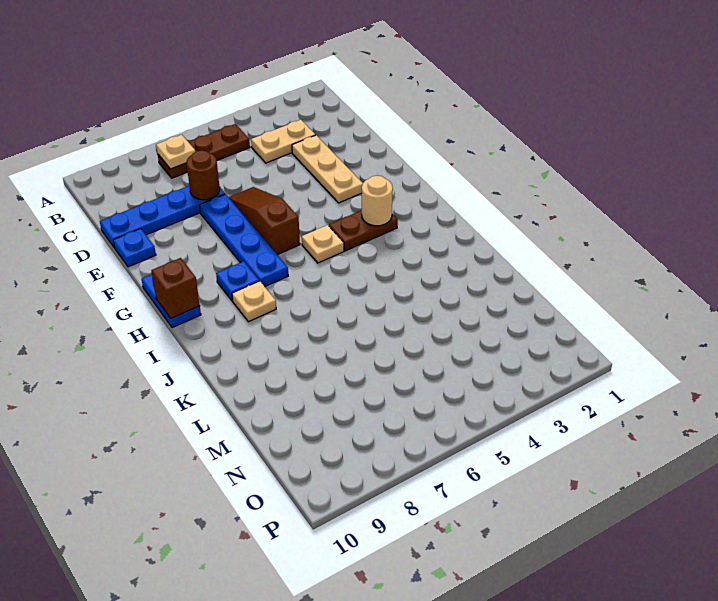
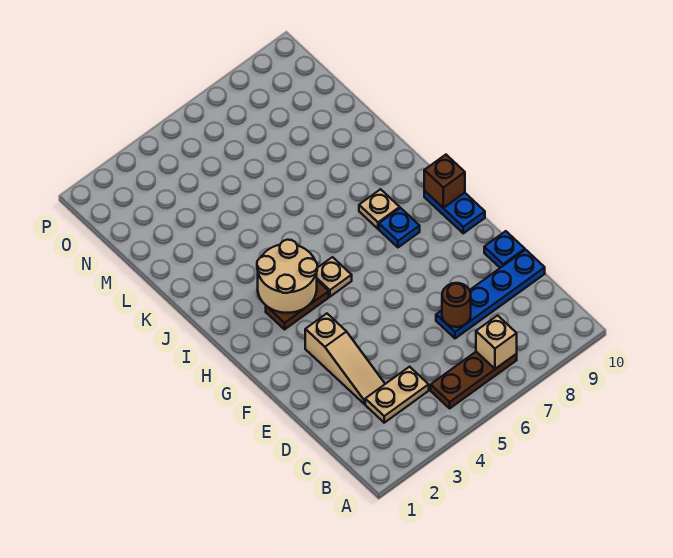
tan plate B7 level 2 -> tan brick B7 level 2
tan plate D3:F3 level 1 -> tan slope D3:F3 level 1 top F
brown slope E6:G6 level 1 top G -> none
blue plate E7:H7 level 1 -> none
tan round brick H3 level 2 -> tan round brick H3:I4 level 2

